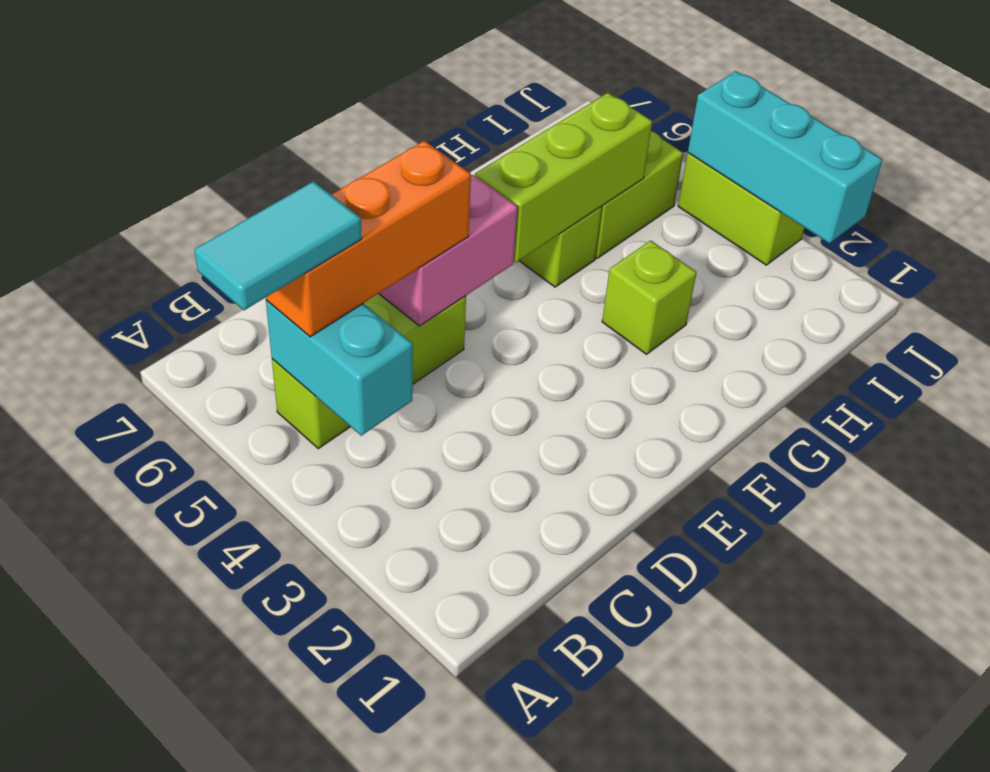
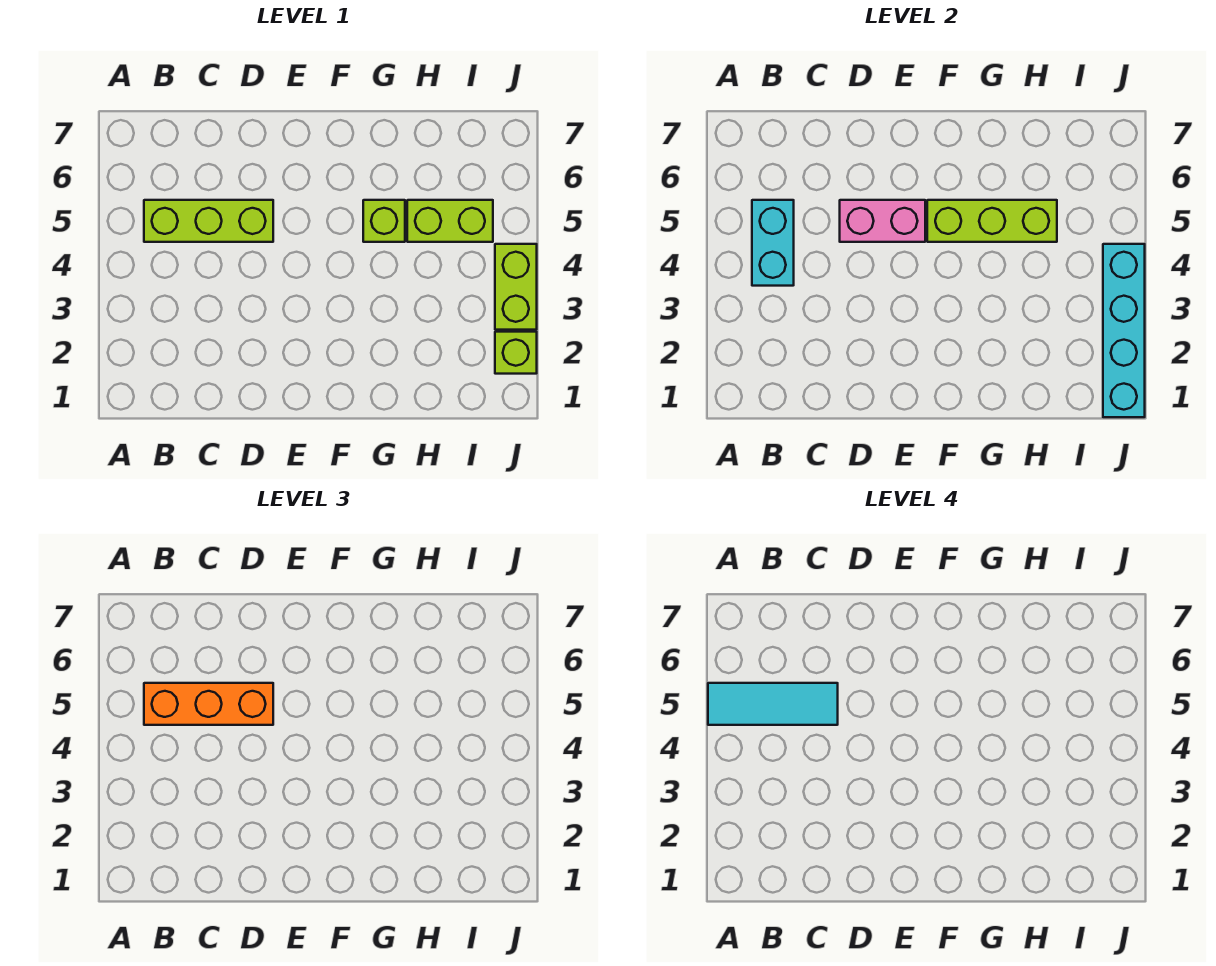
cyan tile A5:B5 level 4 -> cyan tile A5:C5 level 4
lime brick G3 level 1 -> lime brick J2 level 1
cyan brick J2:J4 level 2 -> cyan brick J1:J4 level 2

